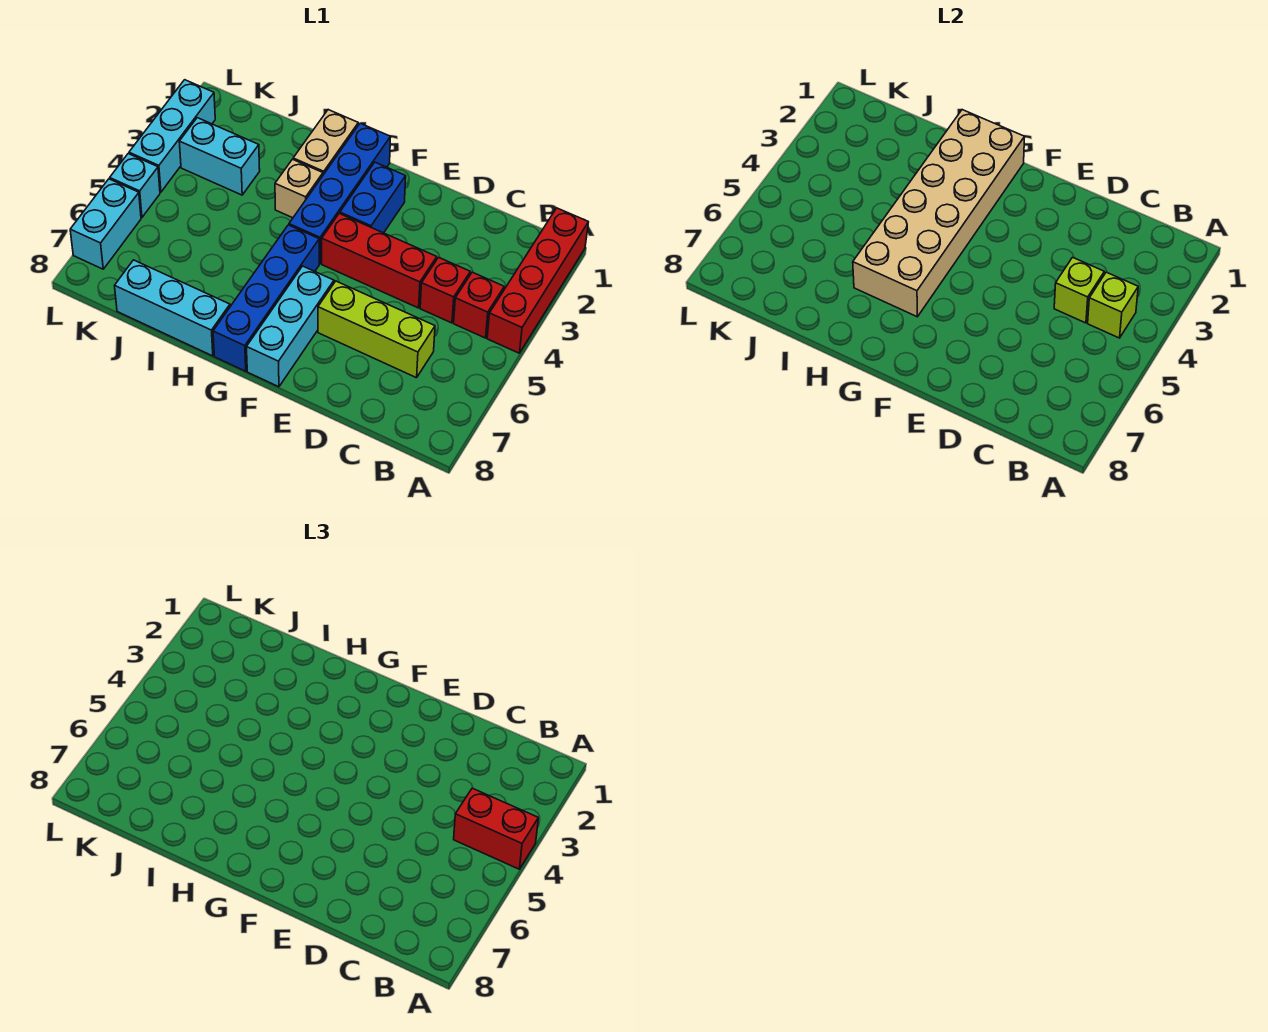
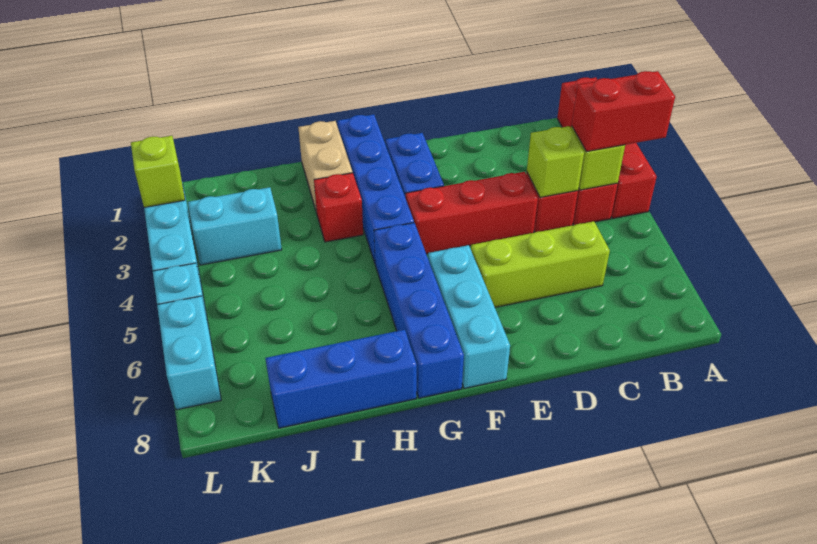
tan brick G1:H6 level 2 -> none
tan brick H3 level 1 -> red brick H3 level 1
cyan brick H8:J8 level 1 -> blue brick H8:J8 level 1
none -> lime brick L2 level 2

